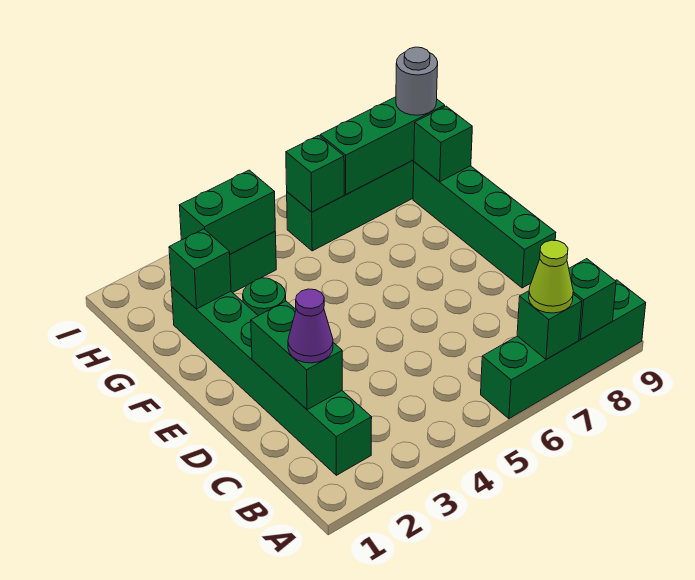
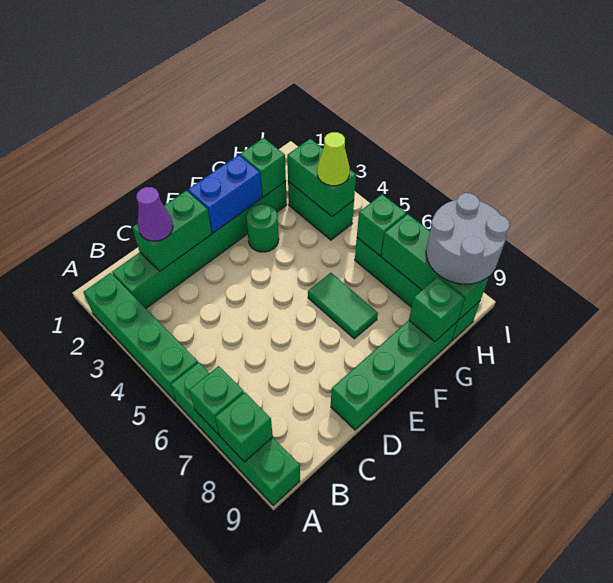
none -> green brick A2:A5 level 1
lime cone A7 level 3 -> lime cone H4 level 3
none -> blue brick E2:F2 level 2
none -> green tile F6:F7 level 1
grey round brick H9 level 3 -> grey round brick H8:I9 level 3

